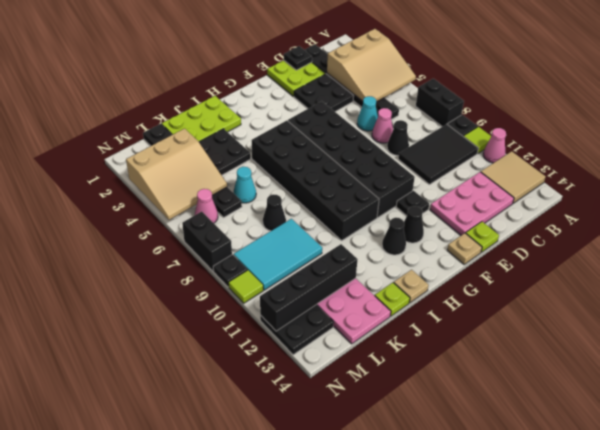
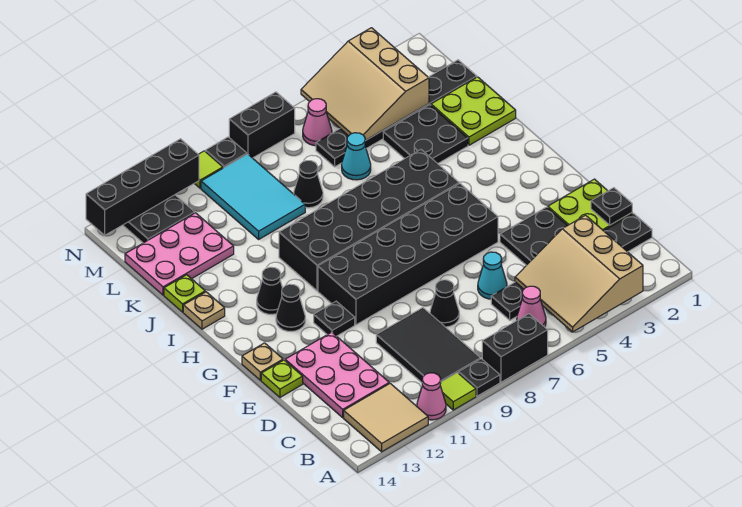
pink cone D7 level 1 -> pink cone B6 level 1
lime plate I1:K2 level 1 -> lime plate J1:K2 level 1
black brick K12:N12 level 2 -> black brick N11:N14 level 2

